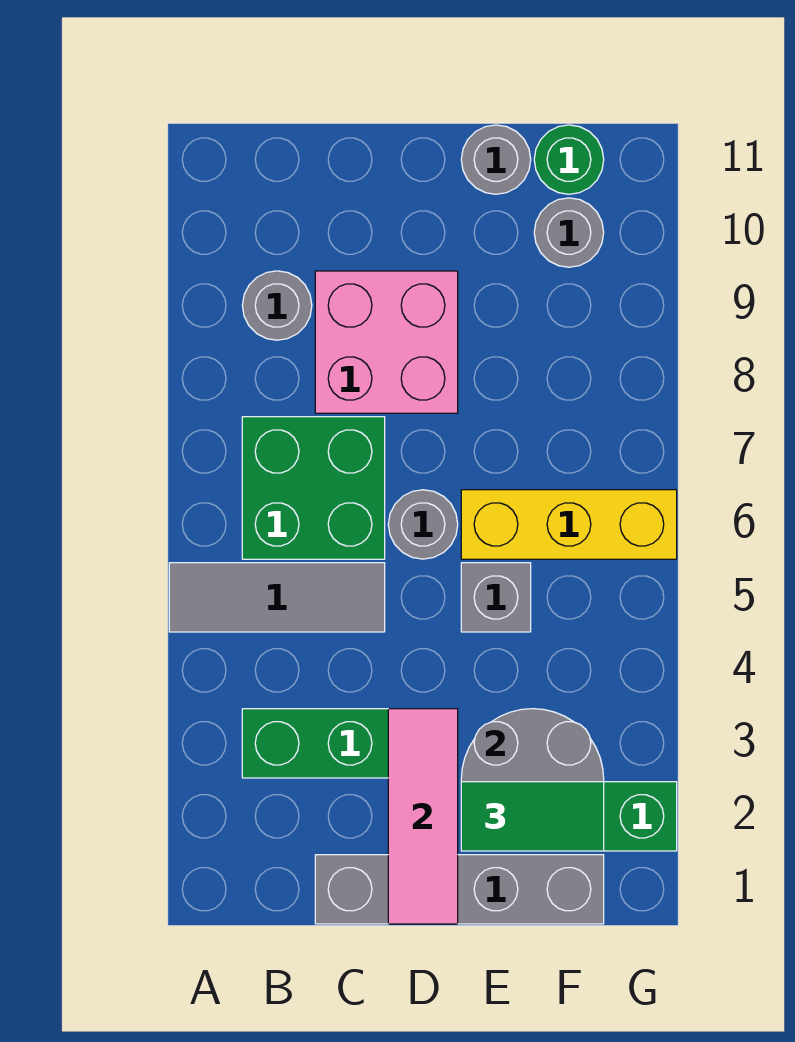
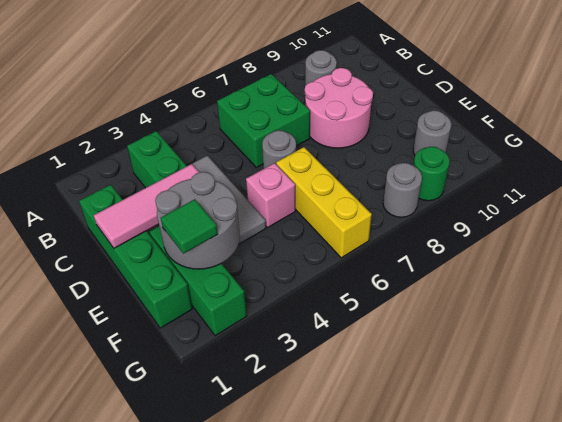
grey tile A5:C5 level 1 -> grey tile C4:E4 level 1
grey brick C1:F1 level 1 -> green brick C1:F1 level 1
pink brick C8:D9 level 1 -> pink round brick C8:D9 level 1
green tile E2:F2 level 3 -> green tile F2 level 3
grey brick E5 level 1 -> pink brick E5 level 1
grey round brick E11 level 1 -> grey round brick G8 level 1
green round brick F11 level 1 -> green round brick G9 level 1

